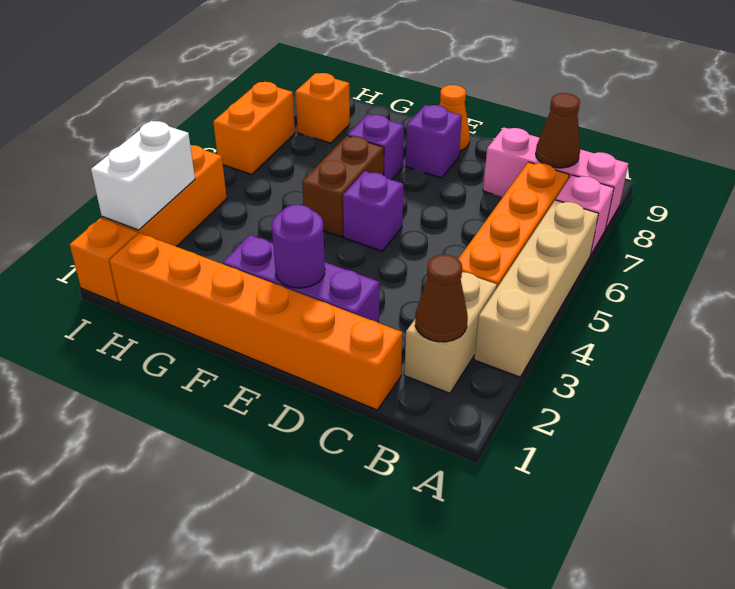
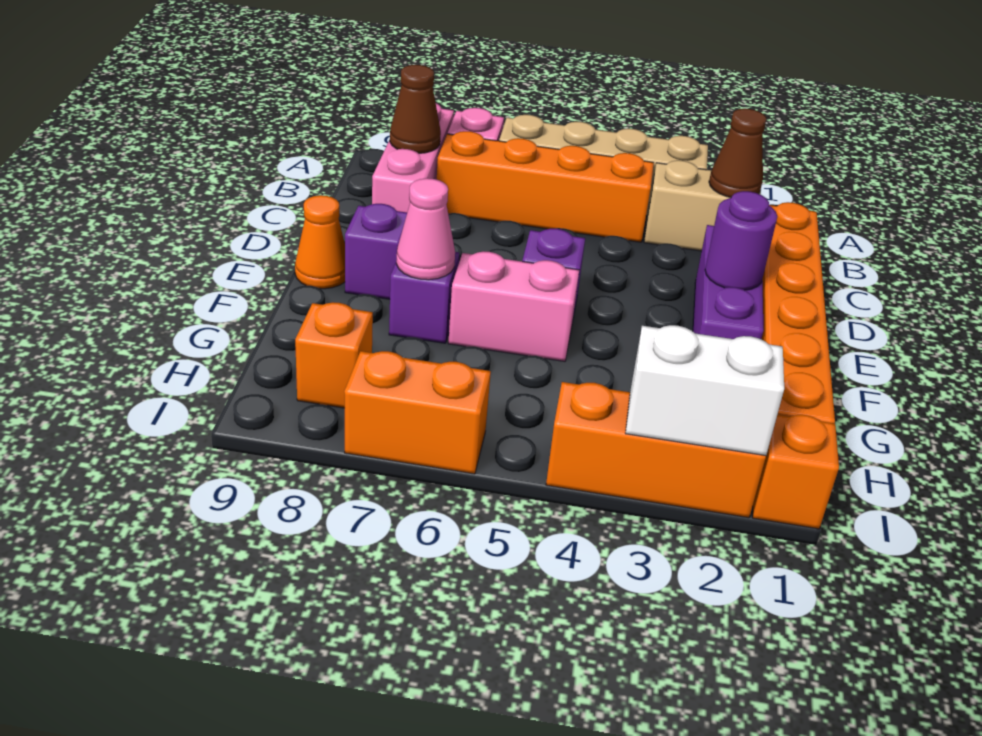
brown brick F5:F6 level 1 -> pink brick F5:F6 level 1
none -> pink cone F7 level 2

